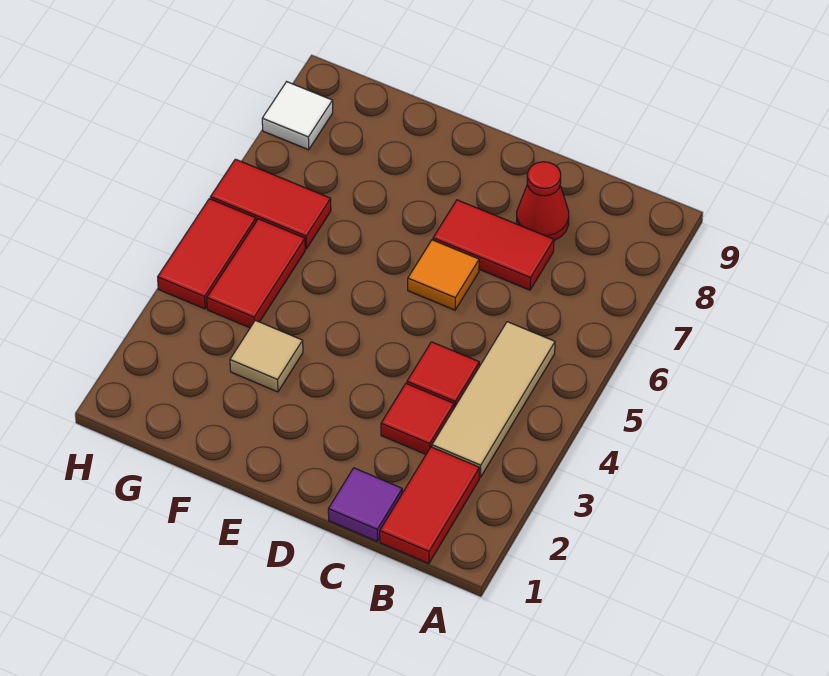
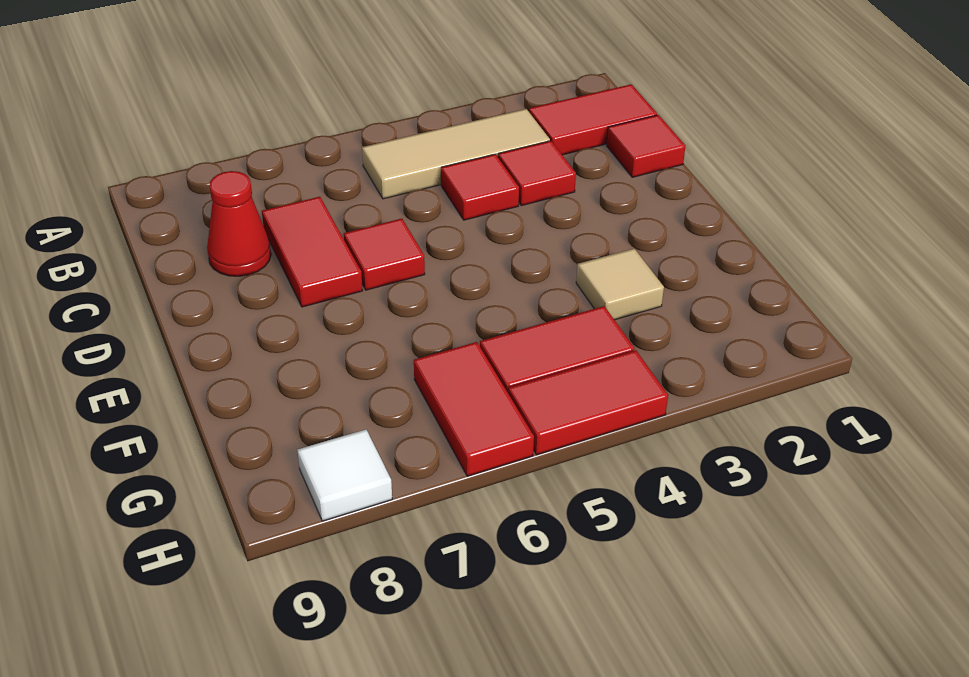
purple tile C1 level 1 -> red tile C1 level 1
orange tile D6 level 1 -> red tile D6 level 1

